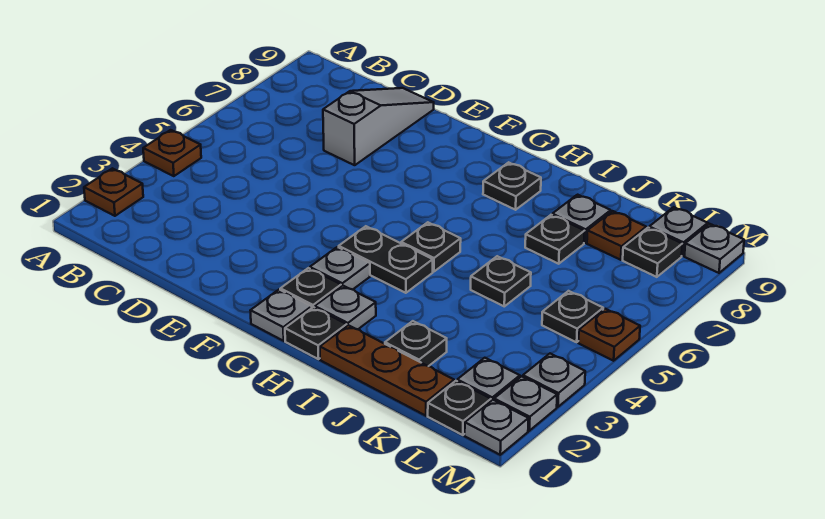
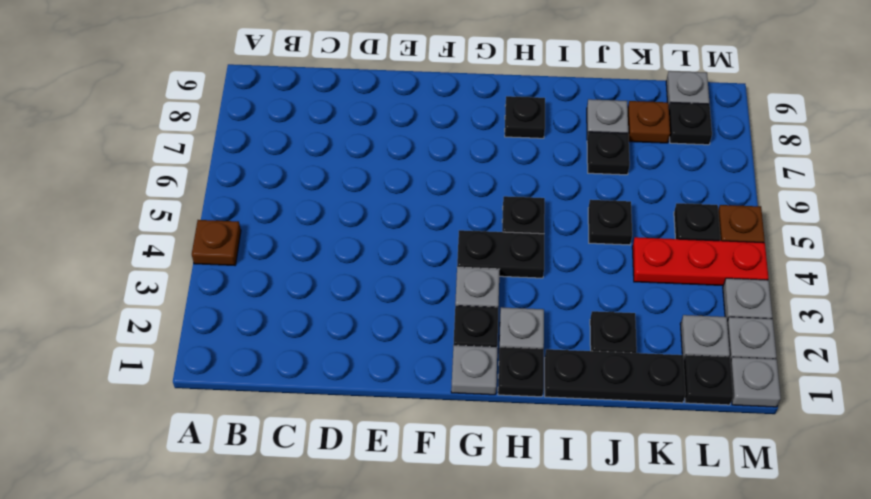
brown plate A2 level 1 -> none
grey slope D7:D9 level 1 top 7 -> none
brown plate I1:K1 level 1 -> black plate I1:K1 level 1
none -> red plate K4:M4 level 1
grey plate M9 level 1 -> none

